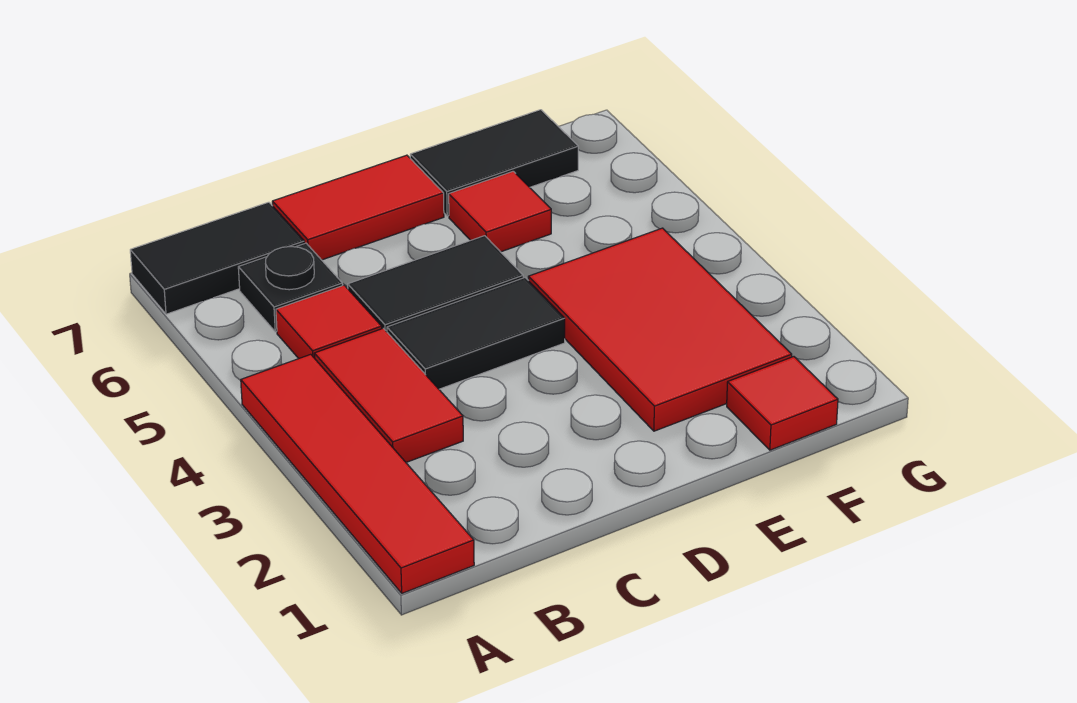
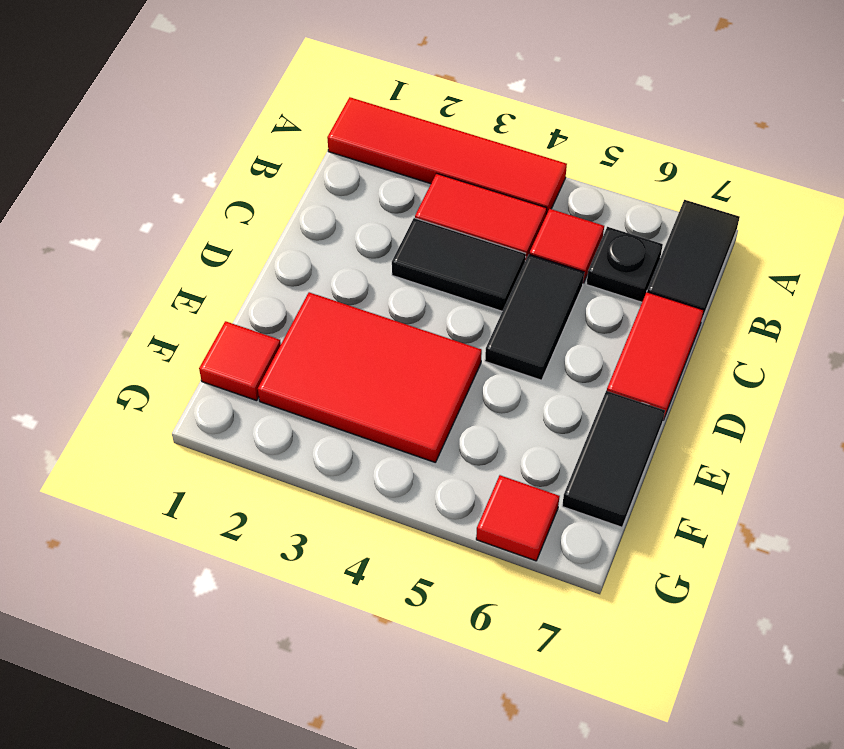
black tile C4:D4 level 1 -> black tile C3:C4 level 1
red tile E6 level 1 -> red tile G6 level 1

